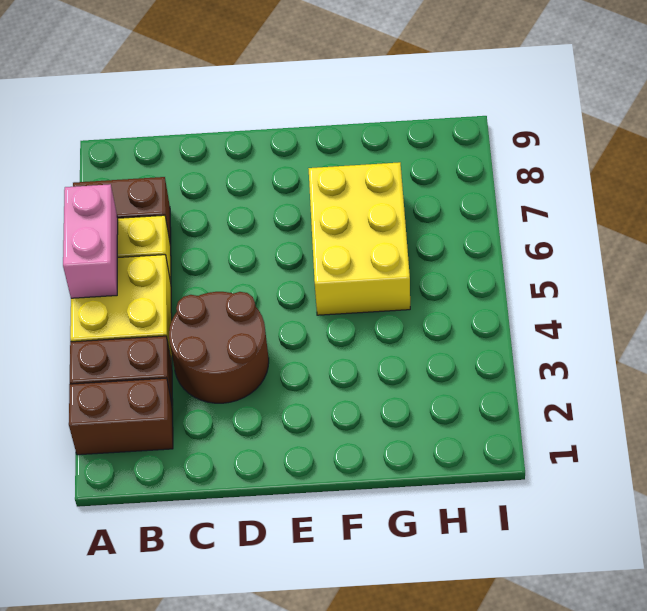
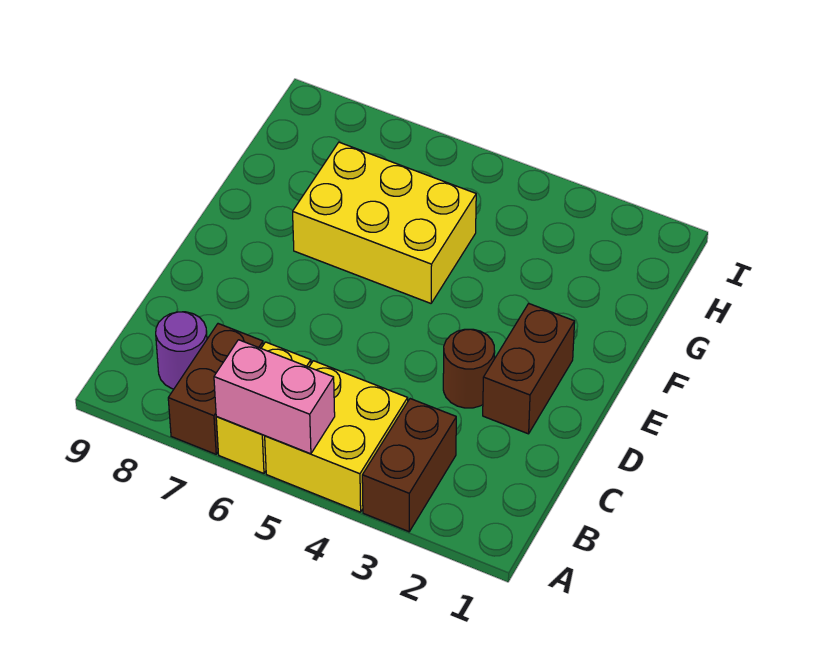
brown brick A2:B2 level 1 -> brown brick D2:E2 level 1
none -> purple round brick B8 level 1
brown round brick C3:D4 level 1 -> brown round brick D3 level 1

